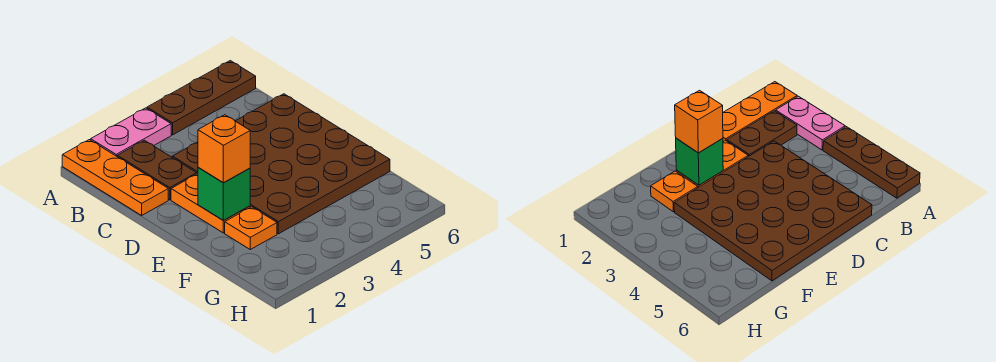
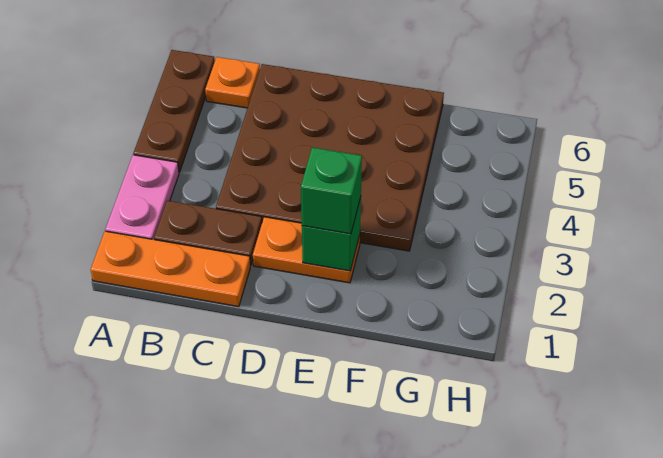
orange brick E2 level 3 -> green brick E2 level 3
orange plate F2 level 1 -> orange plate B6 level 1

